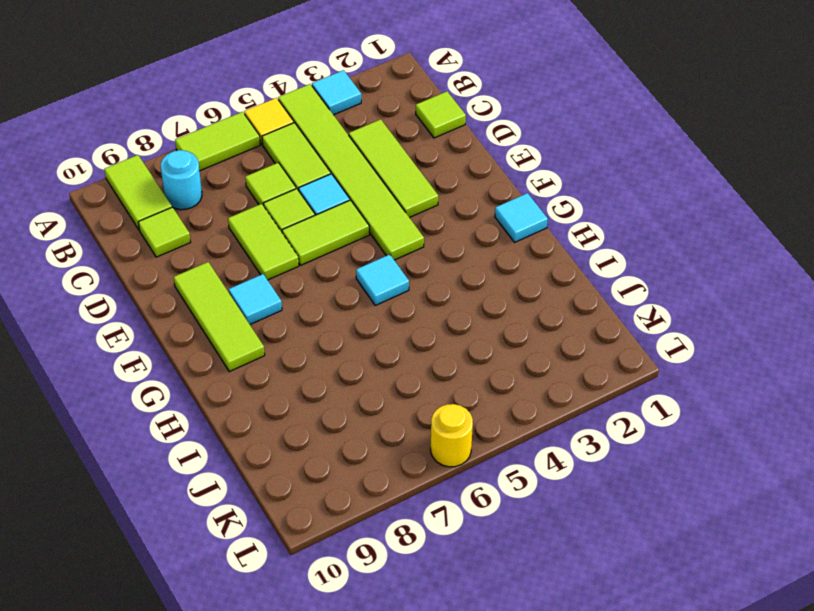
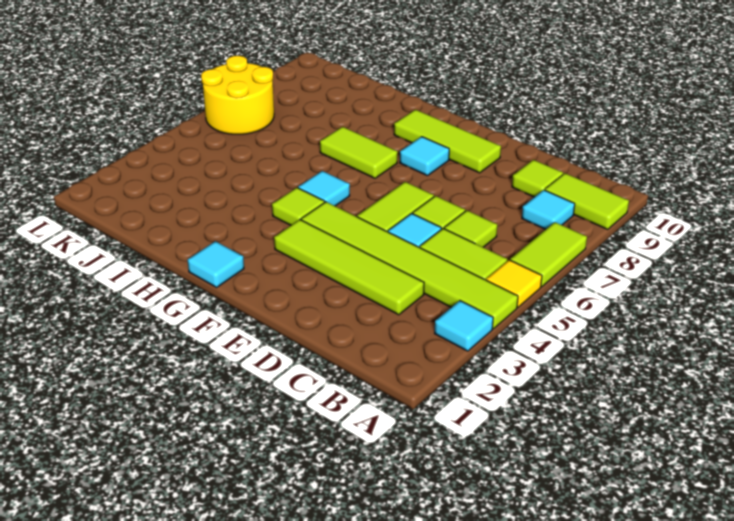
cyan round brick B8 level 1 -> cyan tile B8 level 1
lime tile C1 level 1 -> lime tile G4 level 1
lime tile C3:E3 level 1 -> lime tile C3:F3 level 1
lime tile D7:E7 level 1 -> lime tile G7:H7 level 1
yellow round brick L6 level 1 -> yellow round brick K6:L7 level 1

